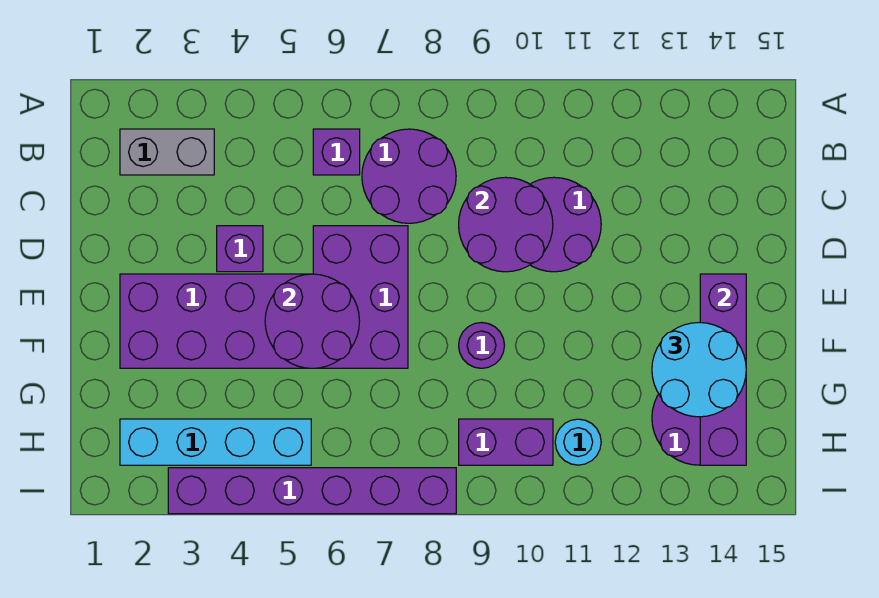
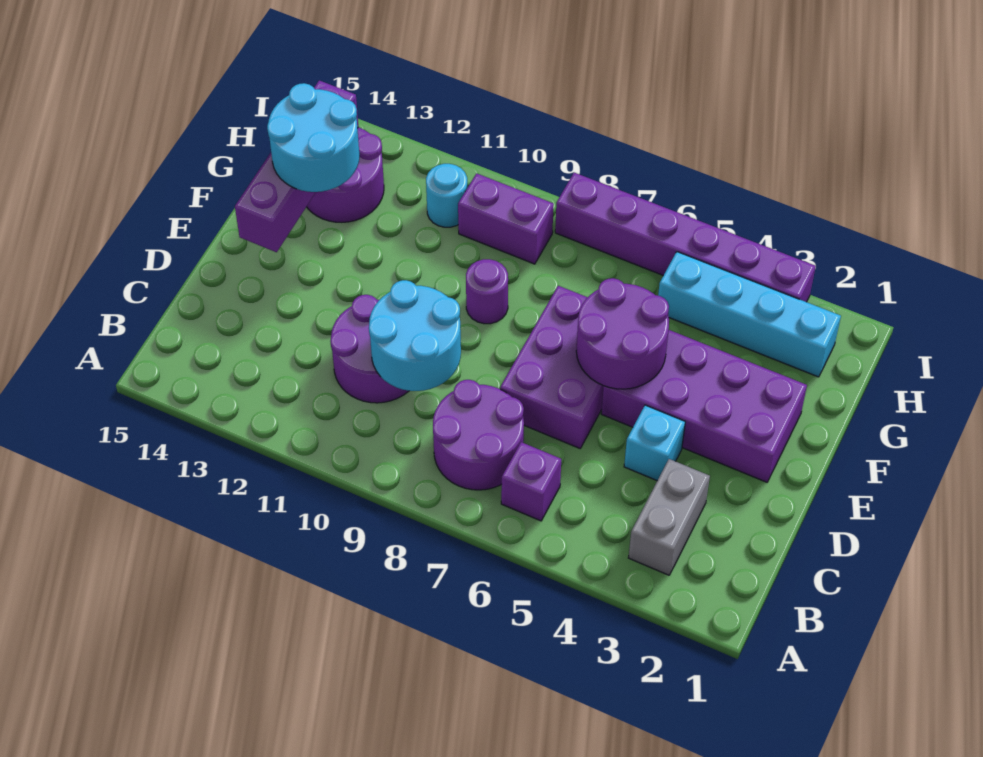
grey brick B2:B3 level 1 -> grey brick B3:C3 level 1
purple round brick C9:D10 level 2 -> cyan round brick C9:D10 level 2
purple brick D4 level 1 -> cyan brick D4 level 1

